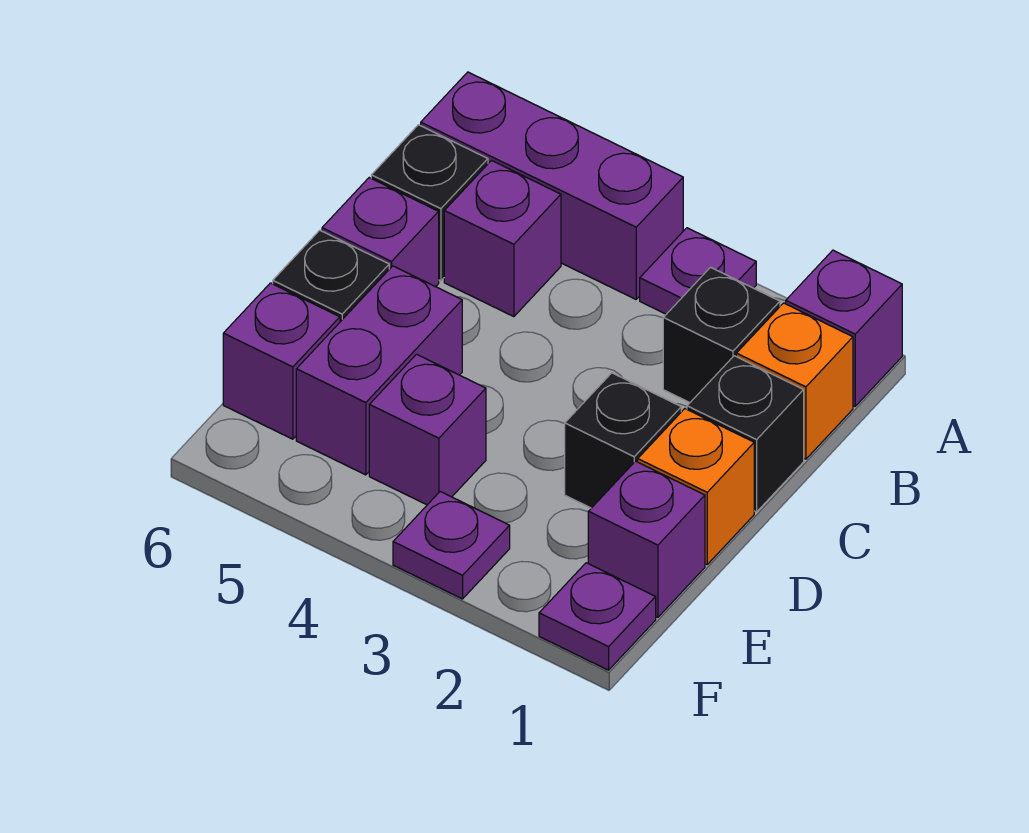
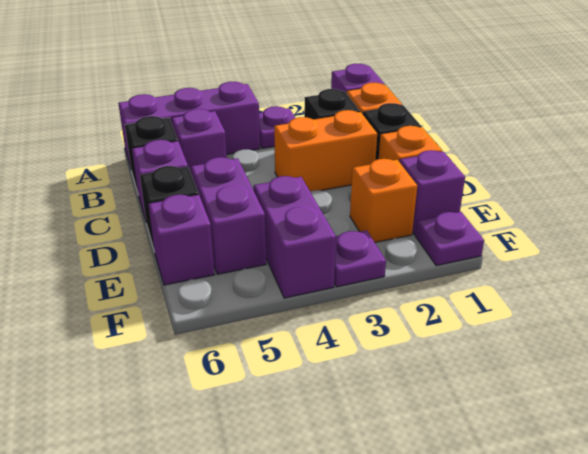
none -> orange brick C2:C3 level 1
black brick D2 level 1 -> none
none -> orange brick E2 level 1
purple brick E4 level 1 -> purple brick E4:F4 level 1

